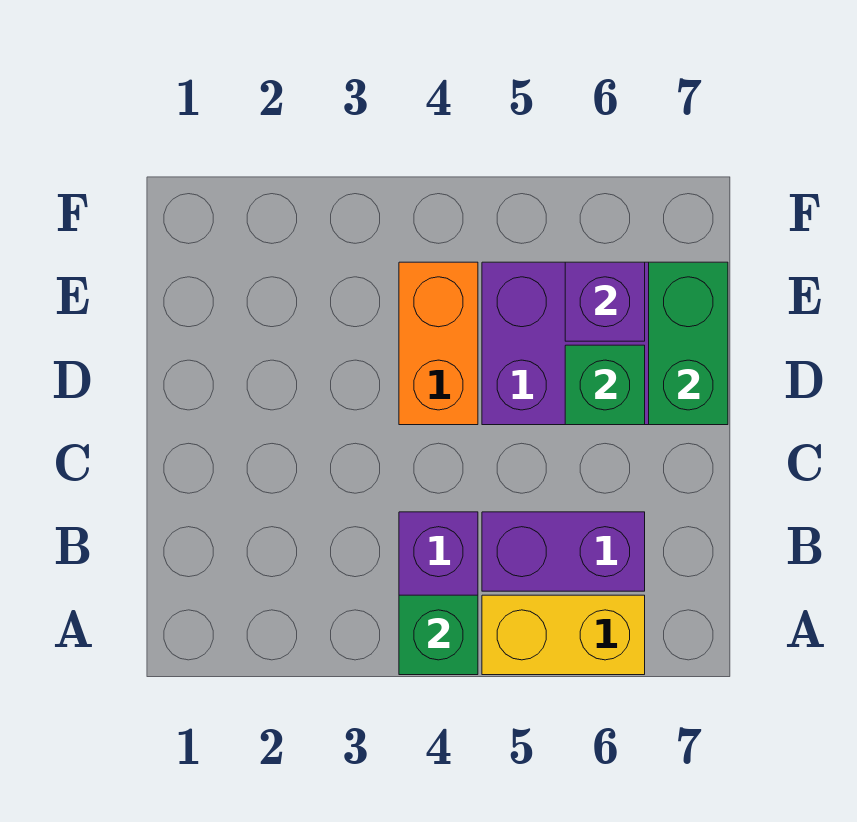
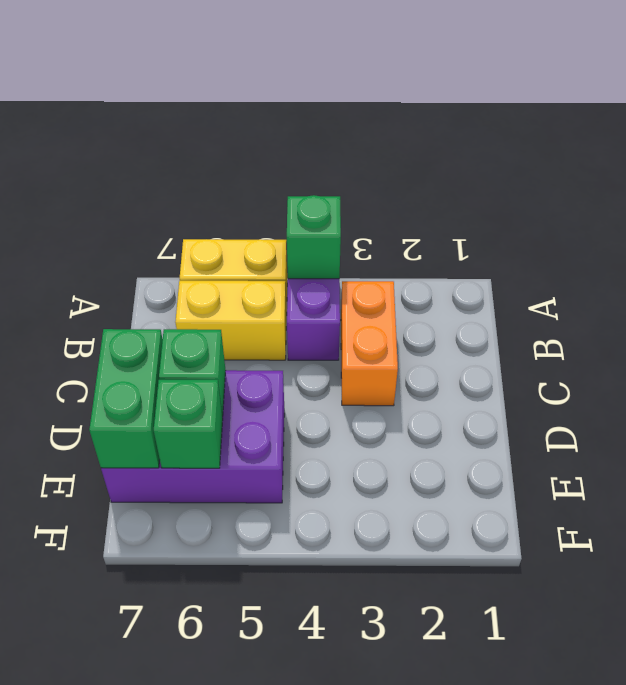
purple brick B5:B6 level 1 -> yellow brick B5:B6 level 1
orange brick D4:E4 level 1 -> orange brick B3:C3 level 1
purple brick E6 level 2 -> green brick E6 level 2

